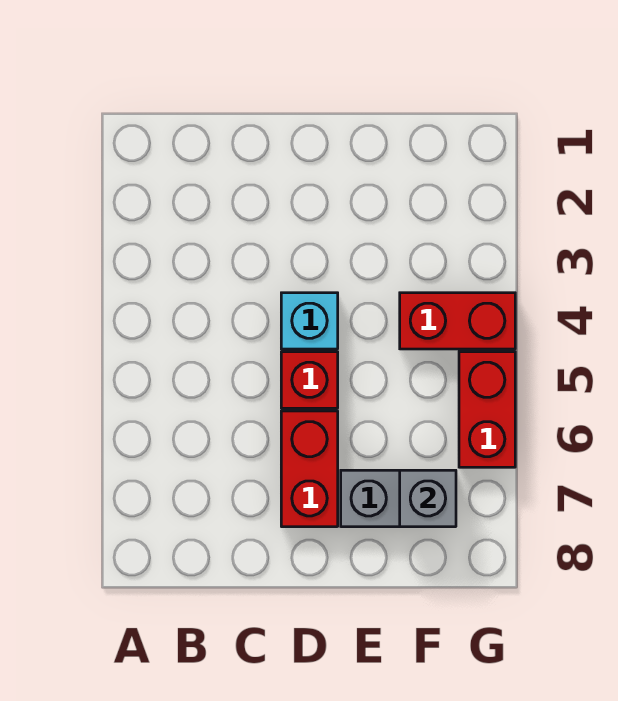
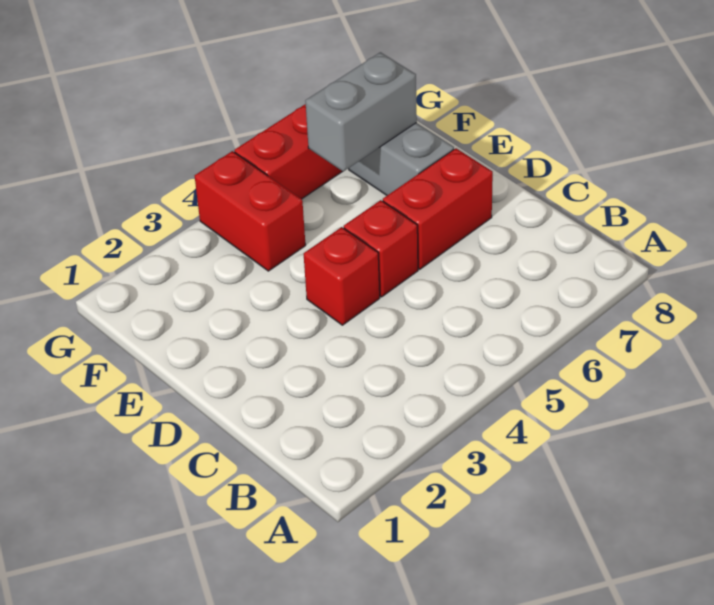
cyan brick D4 level 1 -> red brick D4 level 1
grey brick F7 level 2 -> grey brick F6:F7 level 2

